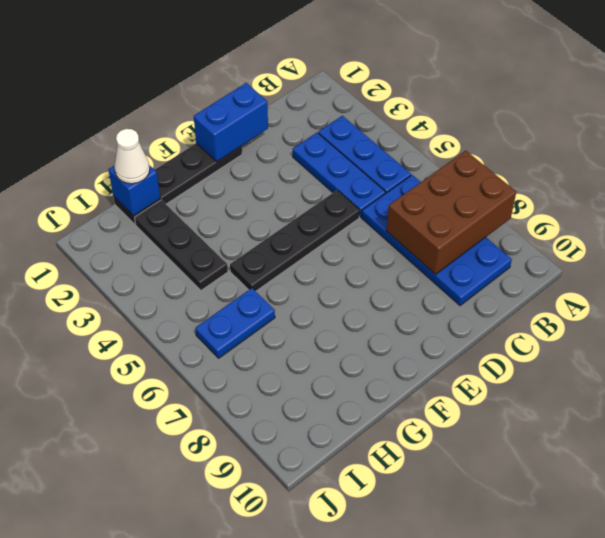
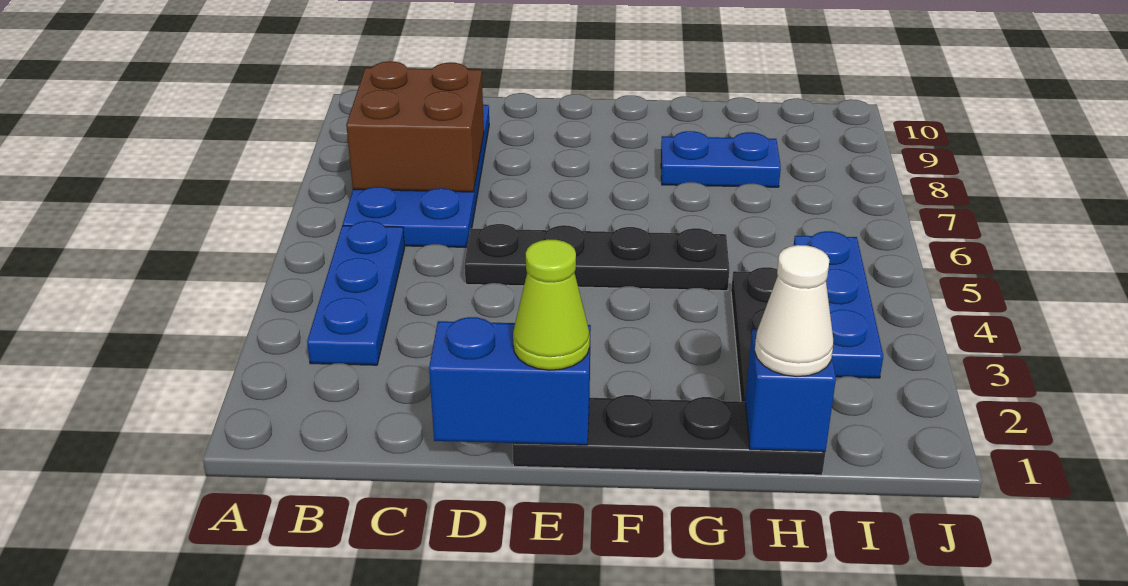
brown brick A7:C8 level 2 -> brown brick B7:C8 level 2
blue plate C3:C5 level 1 -> blue plate I3:I5 level 1
none -> lime cone E1 level 3
blue plate H6:I6 level 1 -> blue plate G8:H8 level 1

